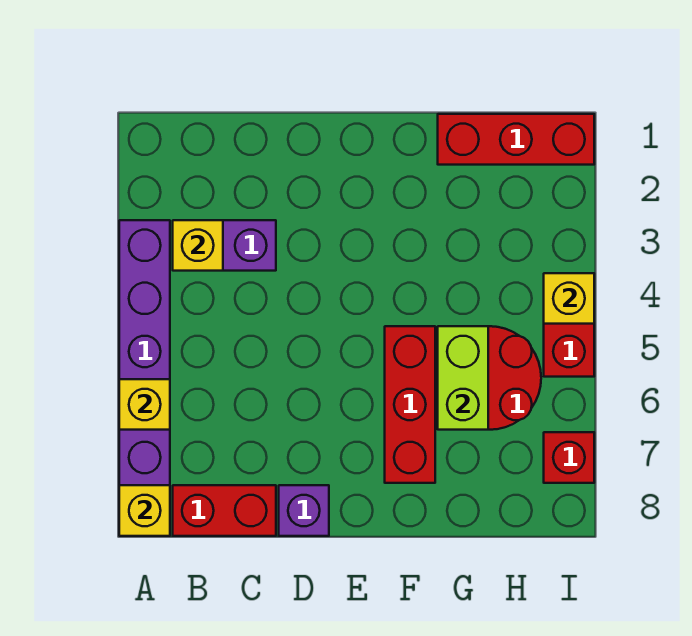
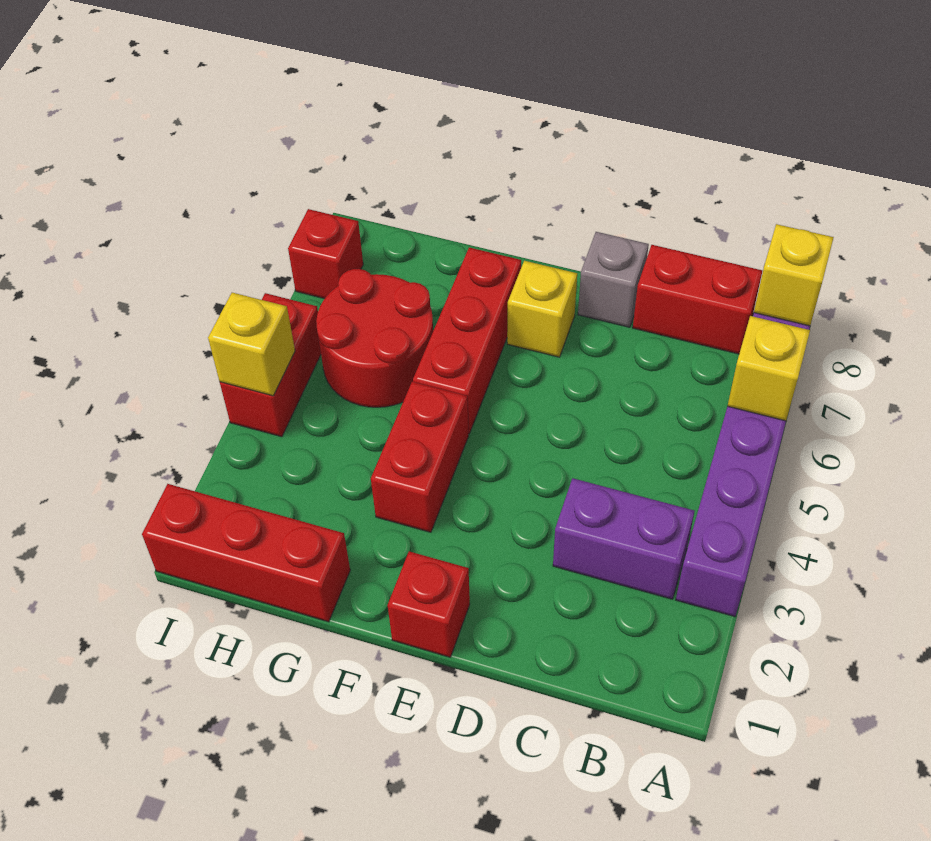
yellow brick B3 level 2 -> yellow brick E7 level 1
purple brick D8 level 1 -> grey brick D8 level 1
none -> red brick E1 level 1
none -> red brick F3:F4 level 1
lime brick G5:G6 level 2 -> none

